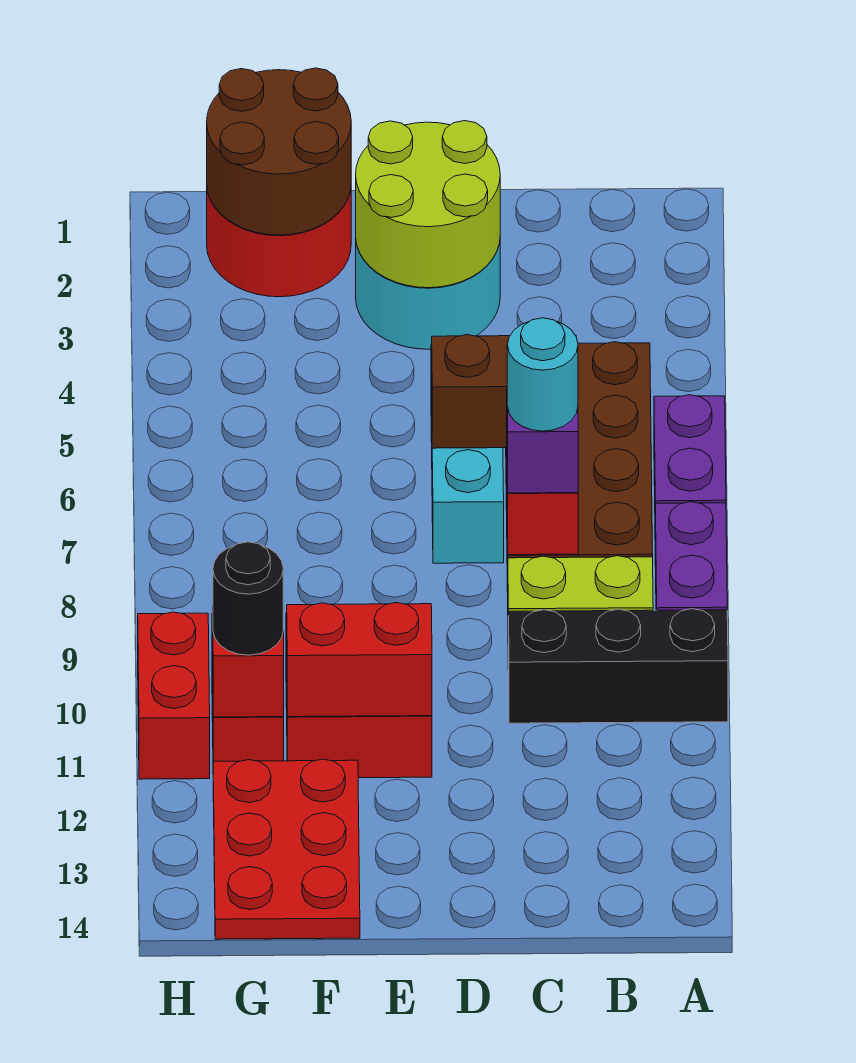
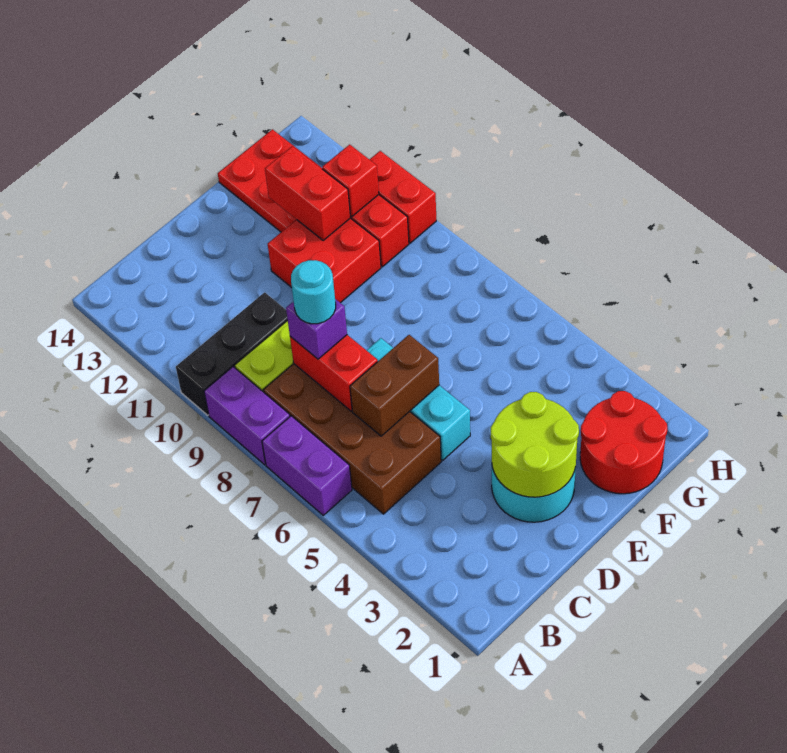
red brick E11:F11 level 2 -> red brick F11:F12 level 2
brown round brick F1:G2 level 2 -> none
black round brick G11 level 3 -> none

